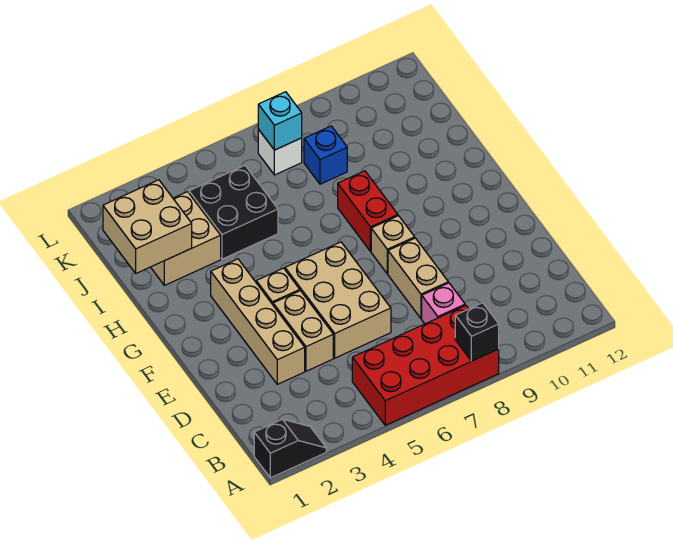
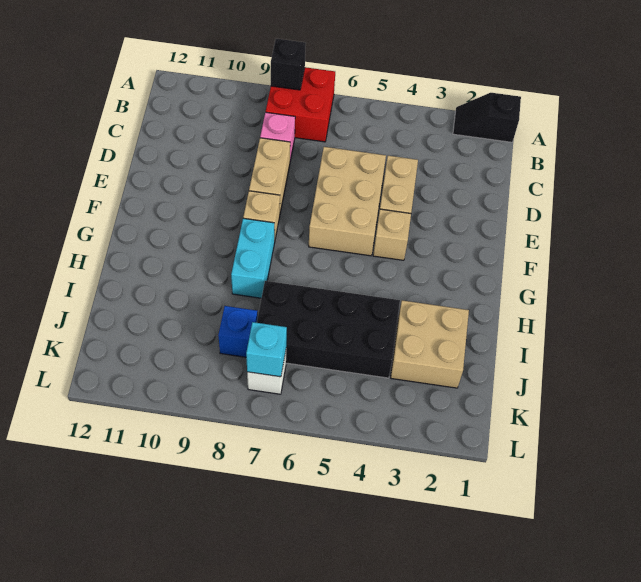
red brick A5:B8 level 1 -> red brick A7:B8 level 1
tan brick D3:G3 level 1 -> none
red brick G8:H8 level 1 -> cyan brick G8:H8 level 1
tan brick I1:J2 level 2 -> none
black brick I4:J5 level 1 -> black brick I4:J7 level 1

